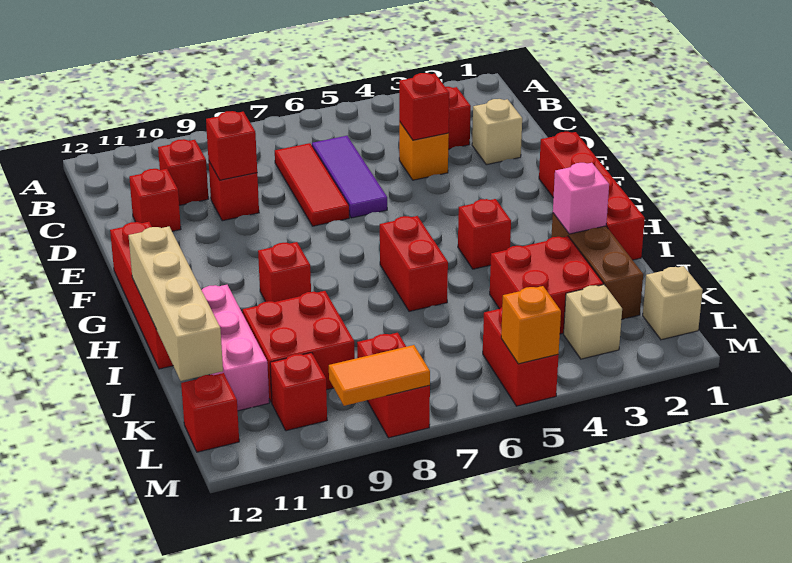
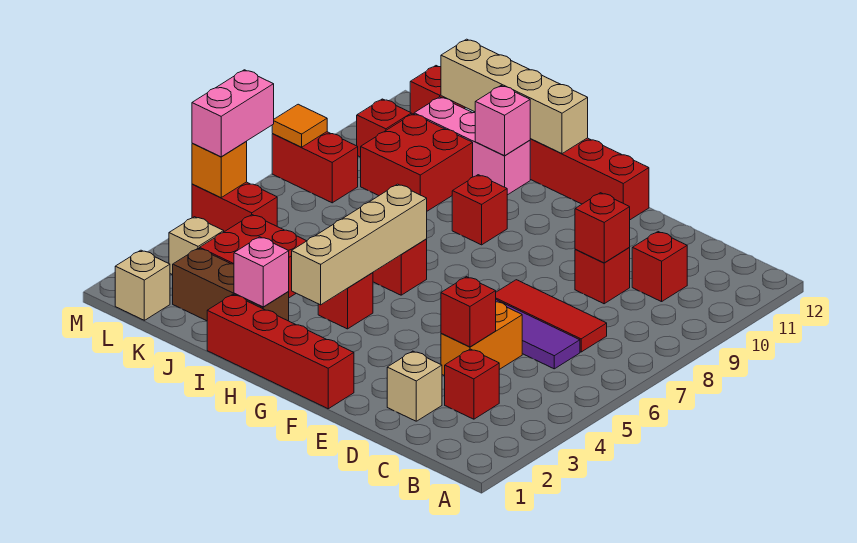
orange brick D4 level 1 -> orange brick D4:D5 level 1
red brick D11 level 1 -> none
none -> tan brick H3:H6 level 2
none -> pink brick I11 level 2
none -> pink brick M5:M6 level 3
orange tile M8:M9 level 2 -> orange tile M8 level 2

